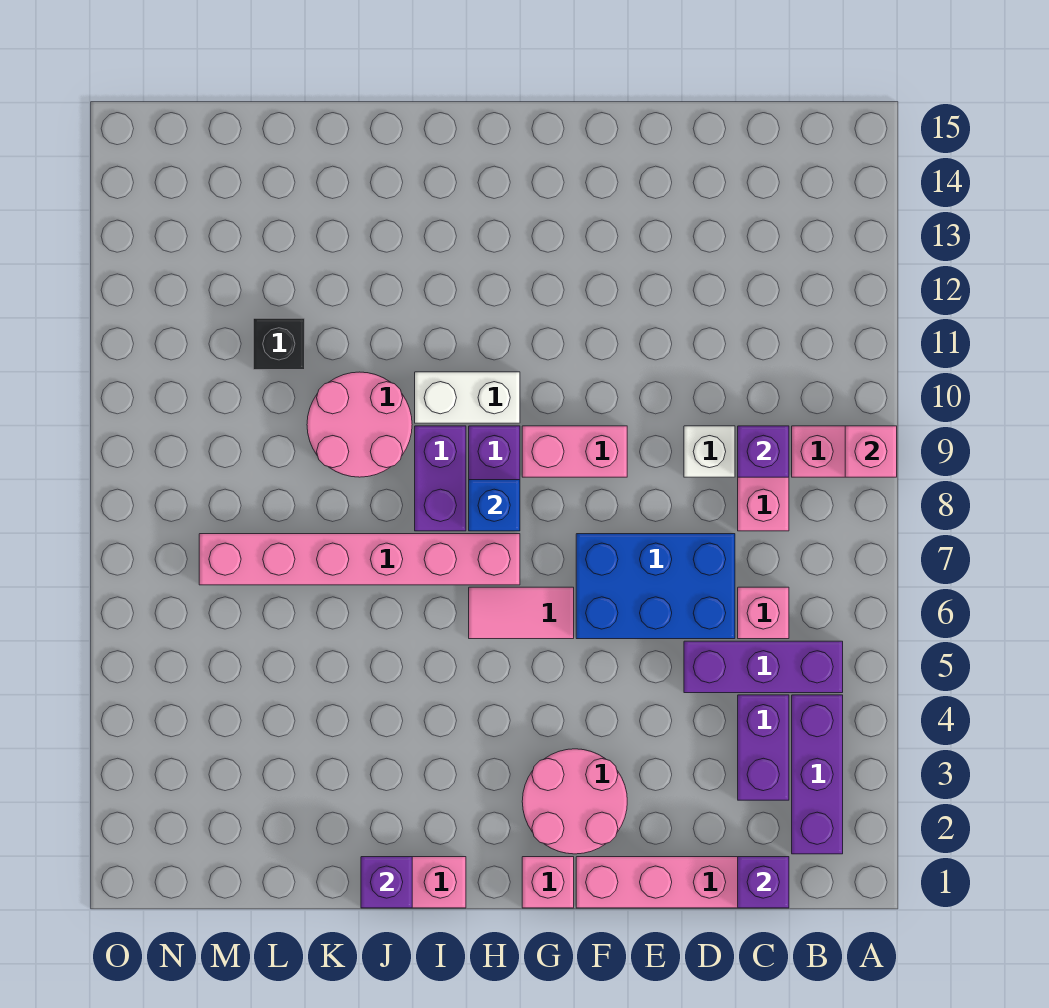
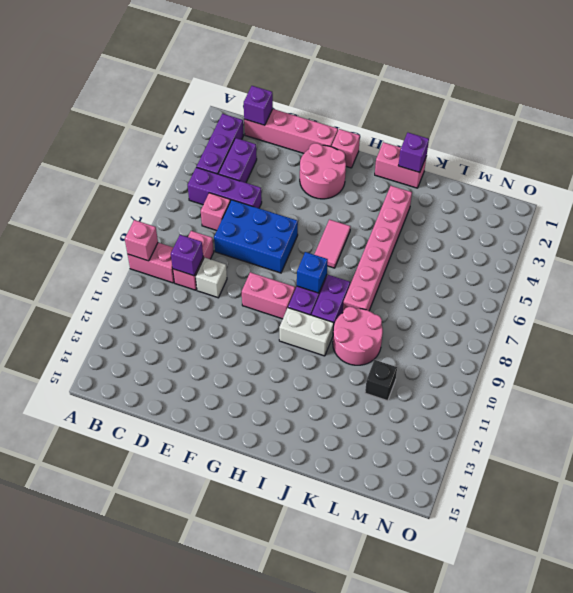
pink tile G6:H6 level 1 -> pink tile H5:H6 level 1
pink brick H7:M7 level 1 -> pink brick J3:J8 level 1

